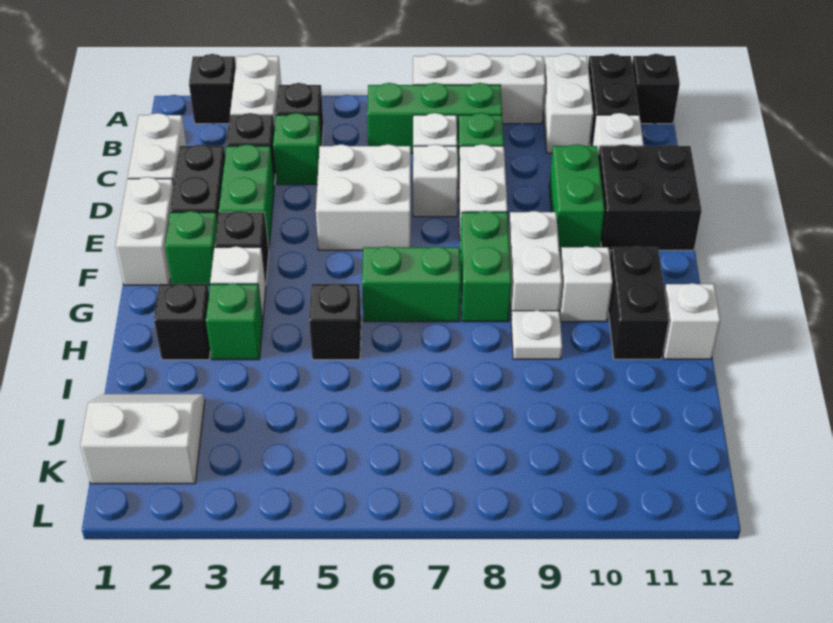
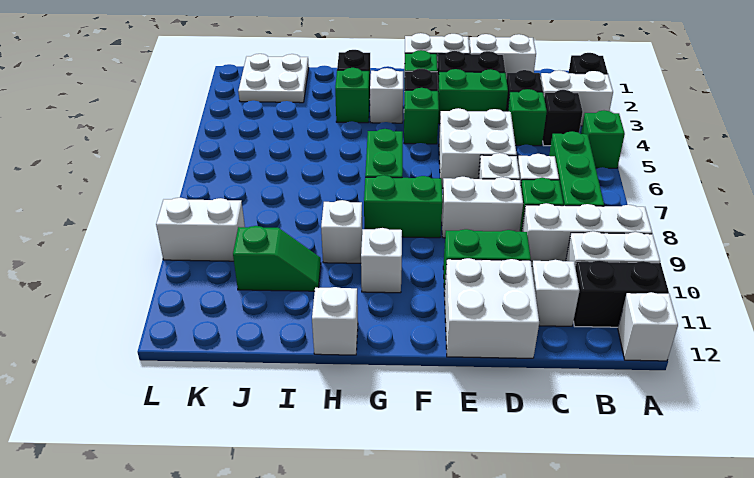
none -> green brick A5 level 1
white brick A7:A9 level 1 -> white brick A9:C9 level 1
black brick A12 level 1 -> white brick A12 level 1
black brick D11:E12 level 1 -> white brick D11:E12 level 1
none -> green brick F4 level 1
white brick F9:G9 level 1 -> white brick K9:L9 level 1
black brick G11:H11 level 1 -> none
black brick H5 level 1 -> none
white plate H9 level 1 -> white brick H9 level 1
none -> green slope I10:J10 level 1 top J
white slope J1:K2 level 1 top K -> white plate J1:K2 level 1

